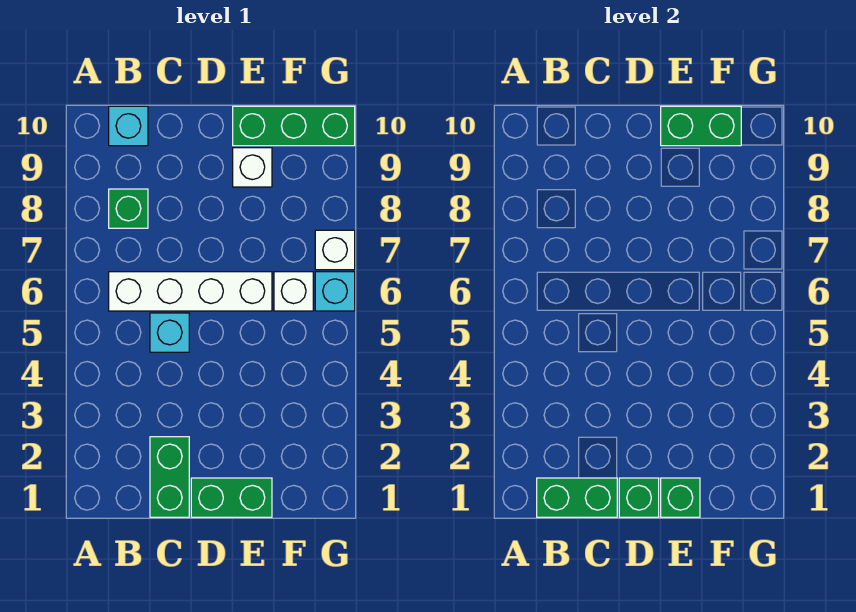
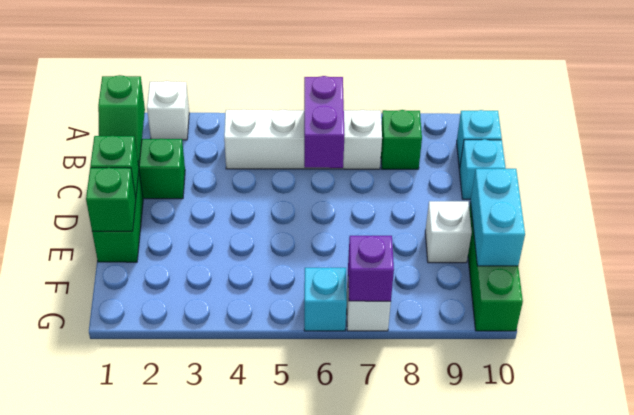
green brick B1:C1 level 2 -> green slope B1:C1 level 2 top B
white brick B6:E6 level 1 -> white brick B4:B7 level 1
none -> purple brick B6:C6 level 2
cyan brick C5 level 1 -> cyan brick C10 level 1
green brick E10:F10 level 2 -> cyan brick E10:F10 level 2
white brick F6 level 1 -> white brick A2 level 1
none -> purple brick G7 level 2

